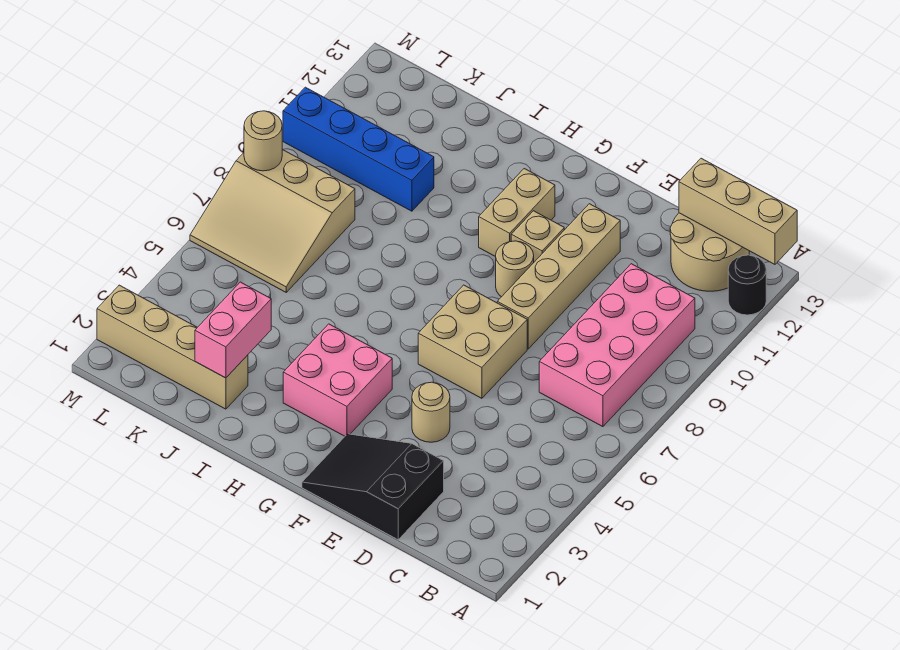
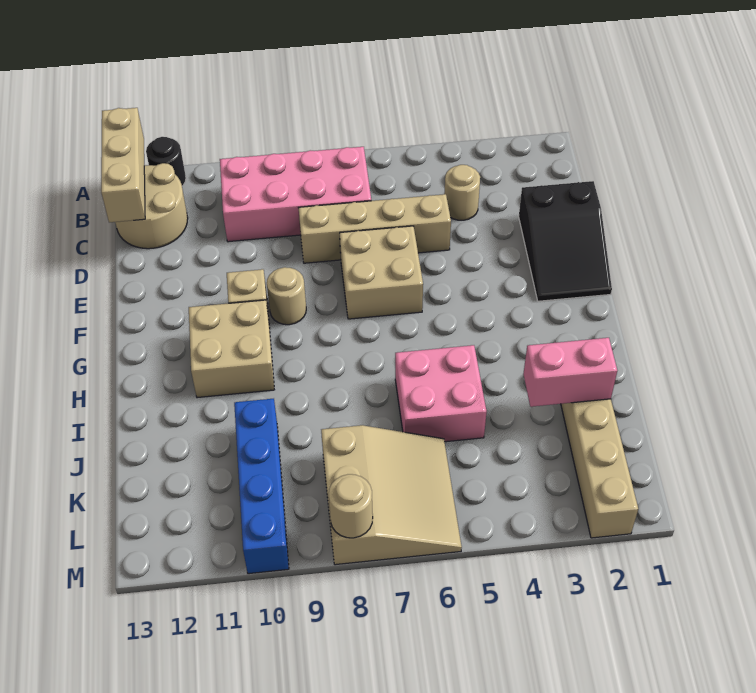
tan round brick E4 level 1 -> tan round brick C4 level 1
tan brick E8:E11 level 1 -> tan brick D5:D8 level 1
pink brick G3:H4 level 1 -> pink brick I5:J6 level 1
tan brick G10:G11 level 1 -> tan brick G10:H11 level 1

